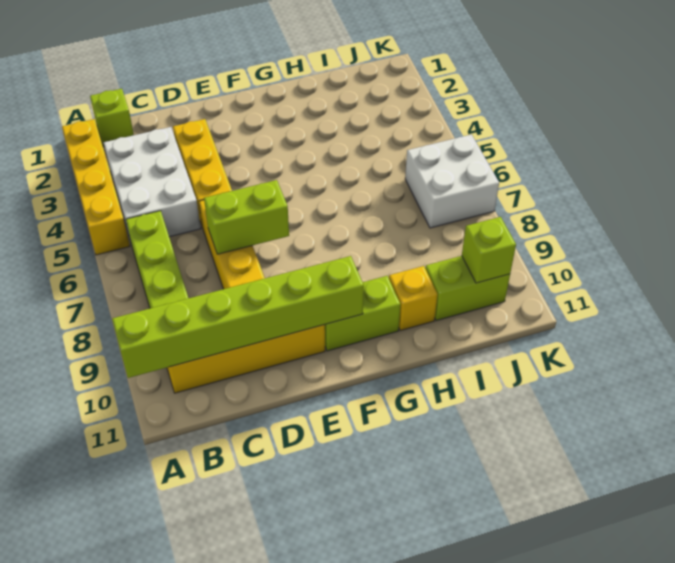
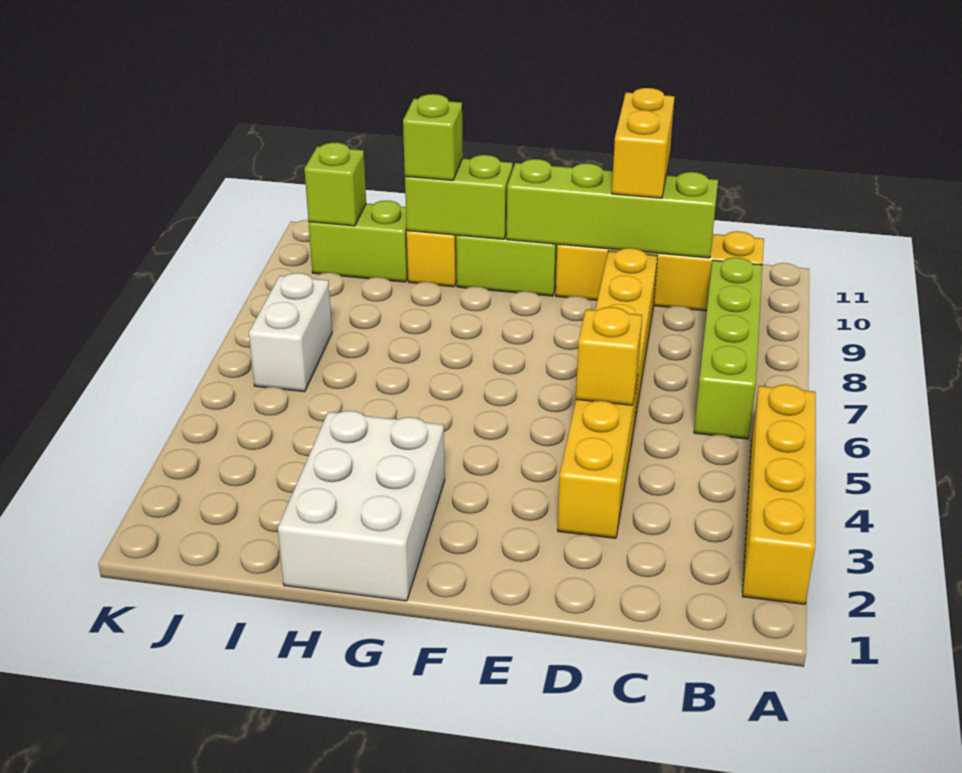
lime brick A10:F10 level 2 -> lime brick C10:F10 level 2
lime brick B1 level 1 -> lime brick H10 level 3
white brick B3:C5 level 1 -> white brick G1:H3 level 1
none -> yellow brick D5 level 2
lime brick D7:E7 level 2 -> lime brick G10:H10 level 2
none -> yellow brick D10:D11 level 3
white brick J6:K7 level 1 -> white brick J6:J7 level 1

